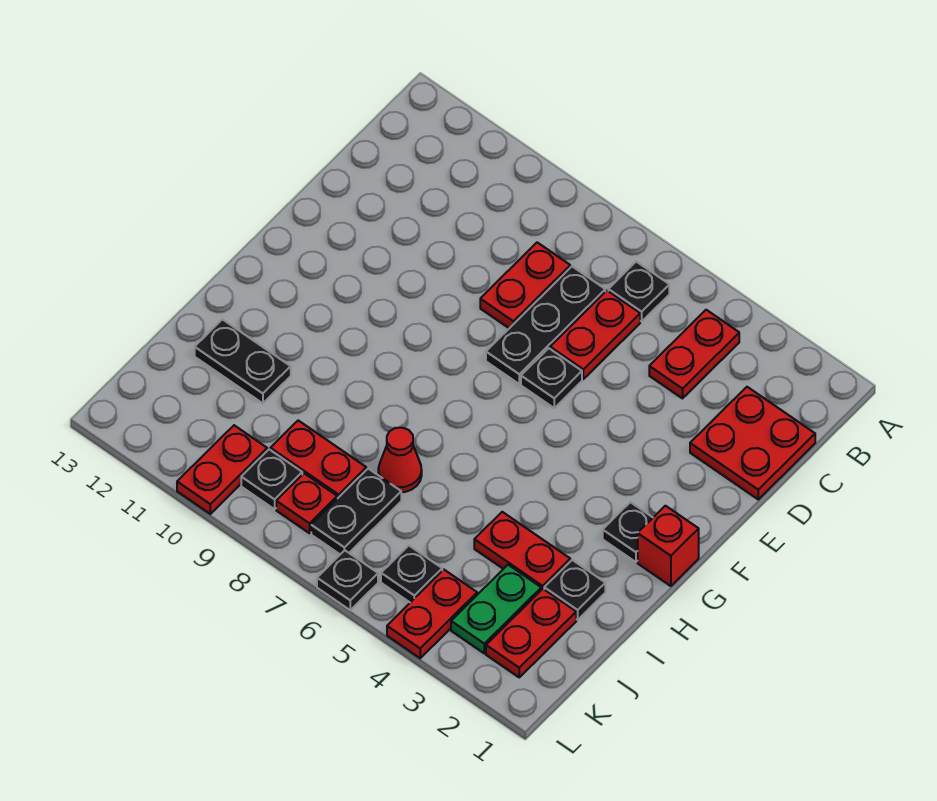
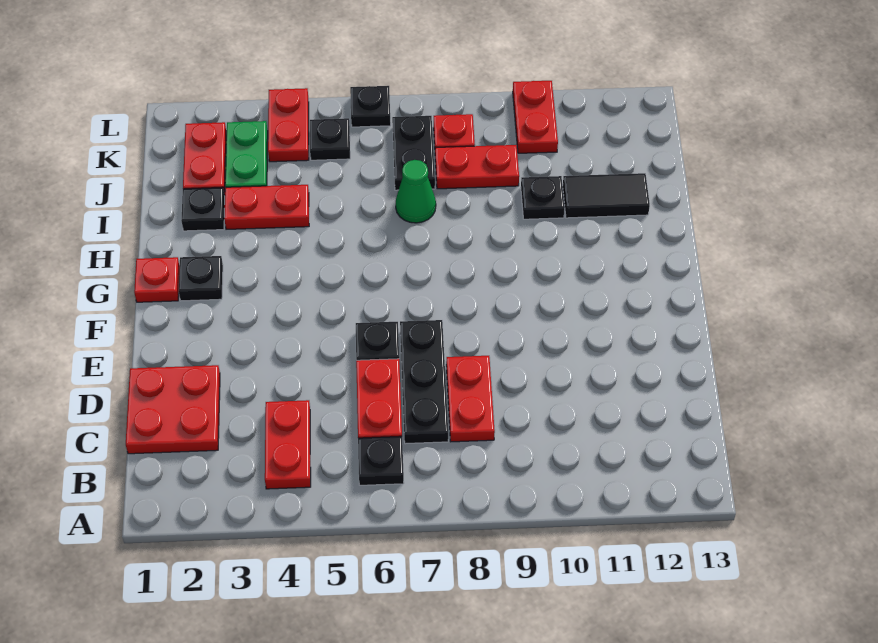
red brick G1 level 1 -> red plate G1 level 1
red cone I7 level 1 -> green cone I7 level 1
black plate I11:I12 level 1 -> black tile I11:I12 level 1
black plate K9 level 1 -> black plate I10 level 1

